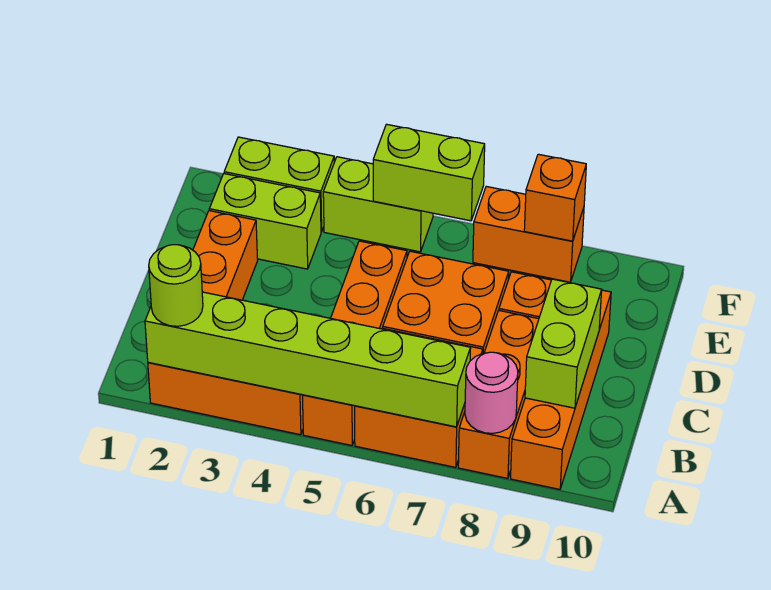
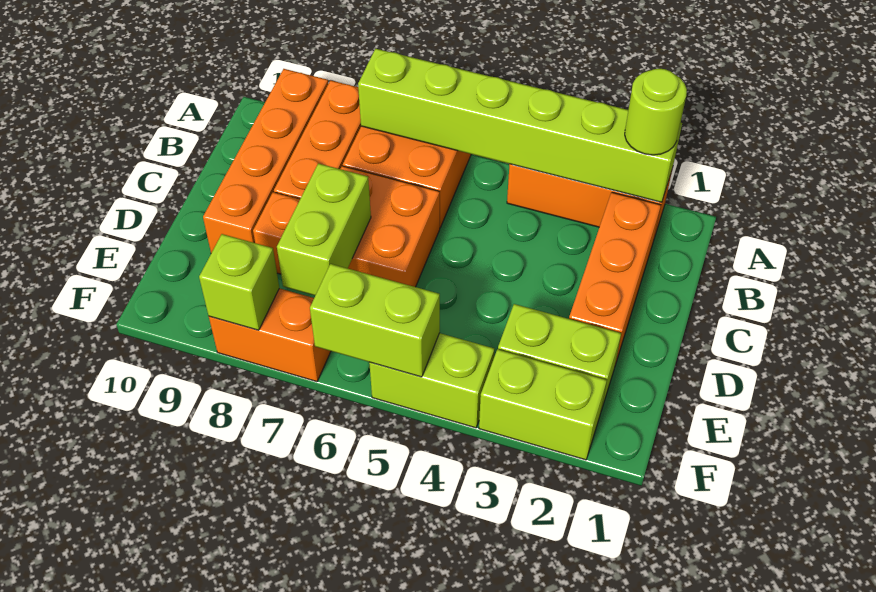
orange brick A5:D5 level 1 -> none
pink round brick A8 level 2 -> none
lime brick B9:C9 level 2 -> lime brick D7:E7 level 2
orange brick F8 level 2 -> lime brick F8 level 2

